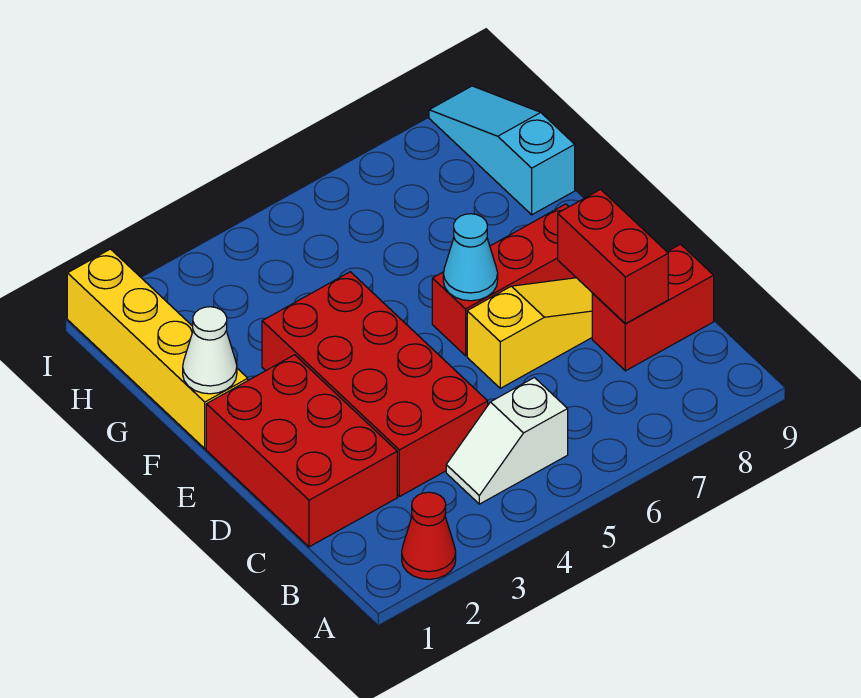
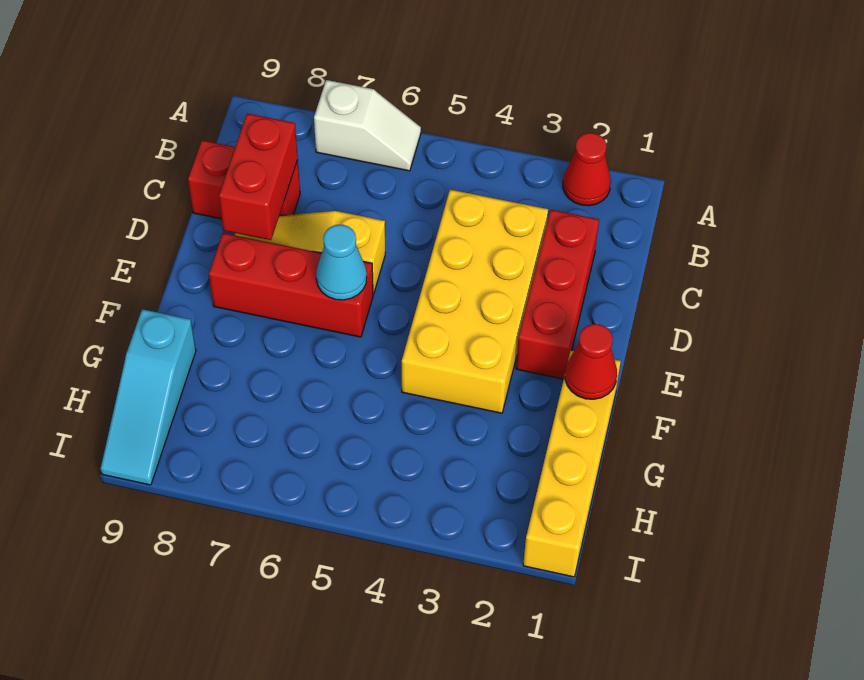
white slope B4:B5 level 1 top 5 -> white slope A6:A7 level 1 top 7
red brick C1:E2 level 1 -> red brick C2:E2 level 1
red brick C3:F4 level 1 -> yellow brick C3:F4 level 1
white cone F1 level 2 -> red cone F1 level 2

